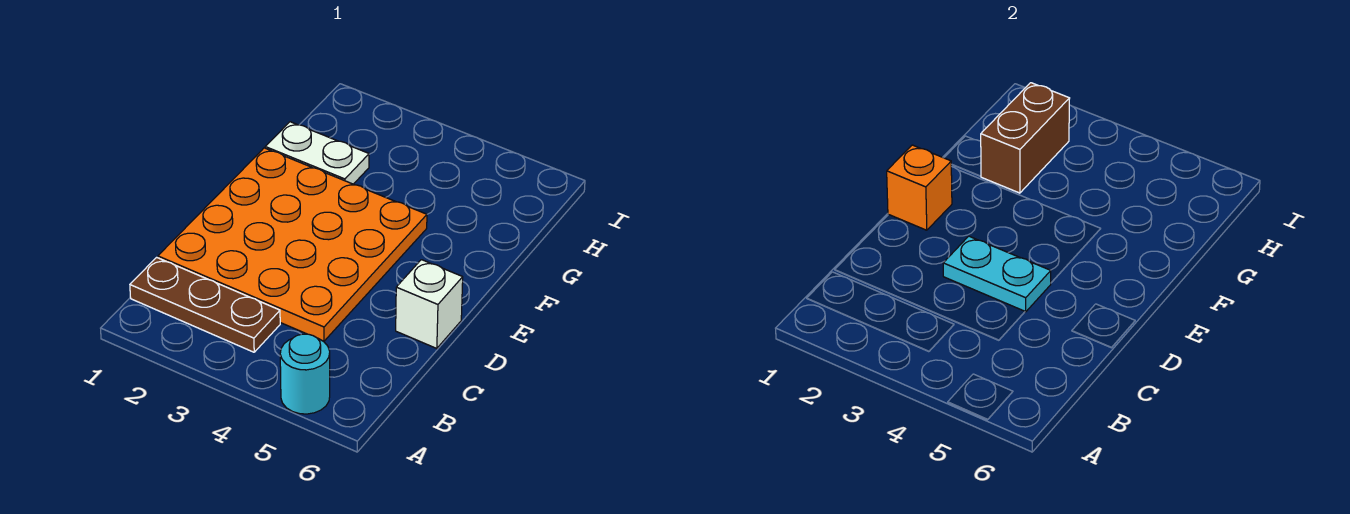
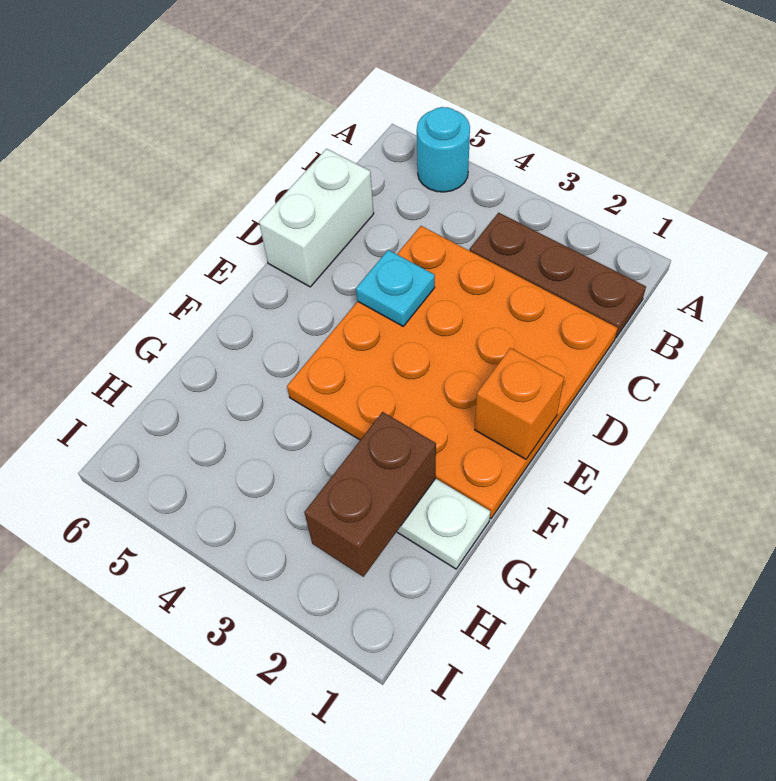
cyan plate D3:D4 level 2 -> cyan plate D4 level 2
white brick D6 level 1 -> white brick C6:D6 level 1

